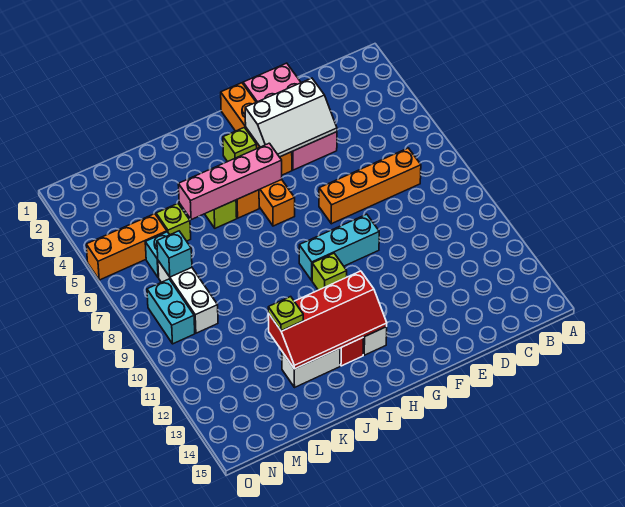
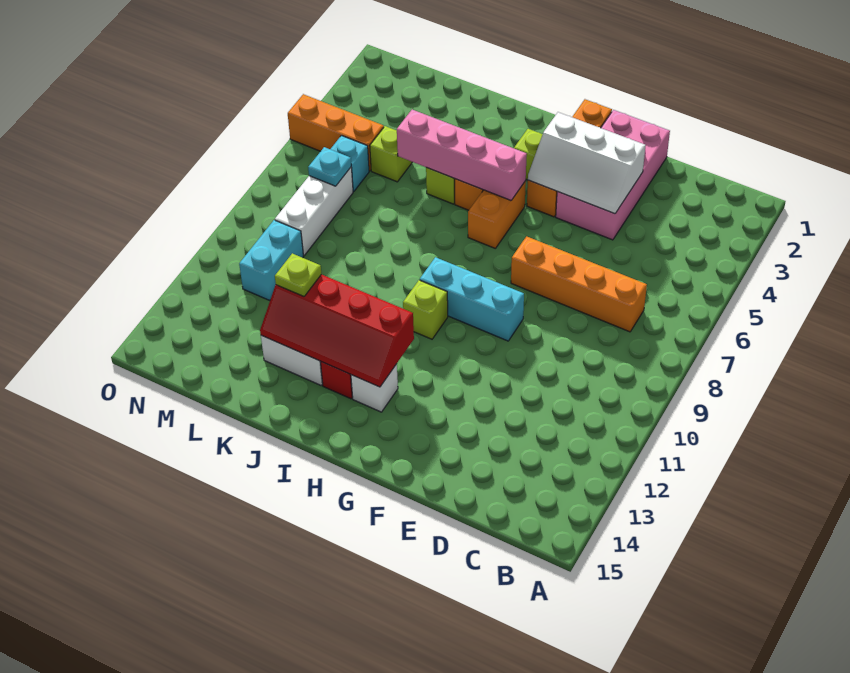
cyan brick M7 level 2 -> cyan plate M7 level 2
cyan brick N8:N9 level 1 -> cyan brick M10:M11 level 1

